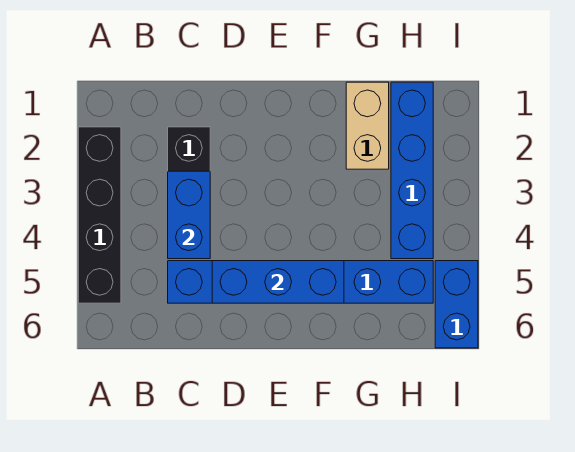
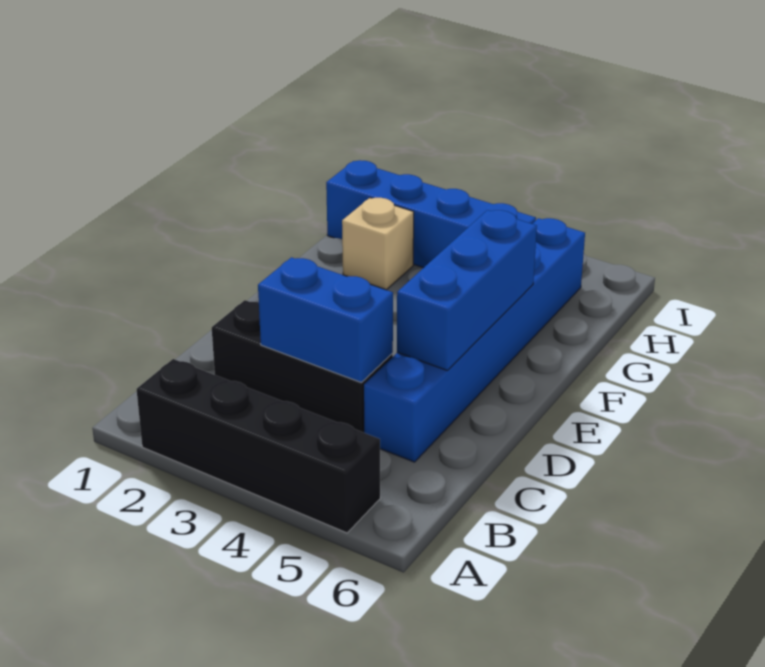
tan brick G1:G2 level 1 -> tan brick G2 level 1
blue brick I5:I6 level 1 -> none

